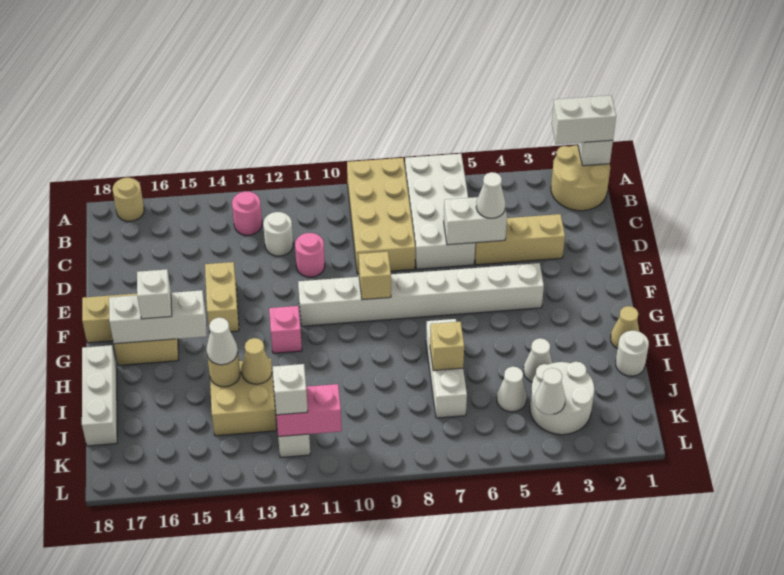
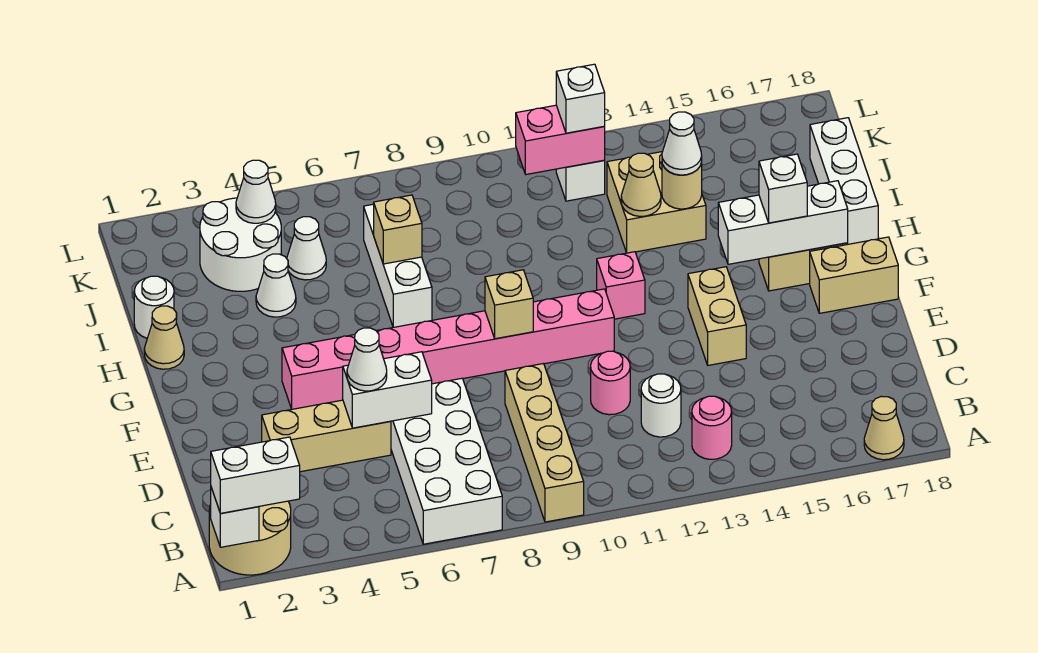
tan brick A8:D9 level 1 -> tan brick A9:D9 level 1
tan round brick A17 level 1 -> tan cone A17 level 1
white brick F4:F11 level 1 -> pink brick F4:F11 level 1

